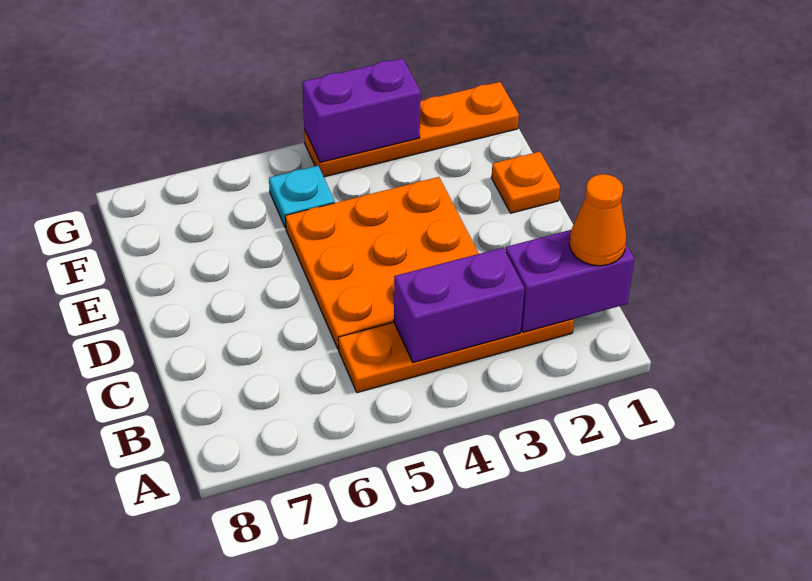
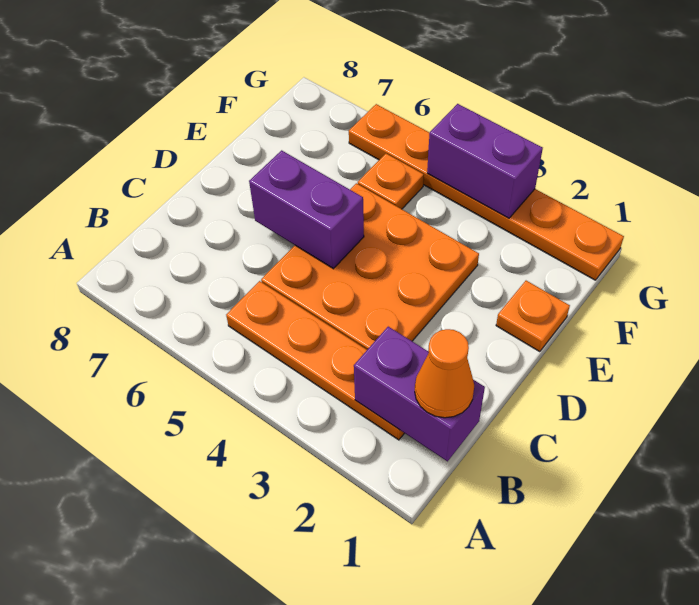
purple brick B3:B4 level 2 -> purple brick D5:D6 level 2
cyan plate F5 level 1 -> orange plate F5 level 1
orange plate G1:G4 level 1 -> orange plate G1:G6 level 1

